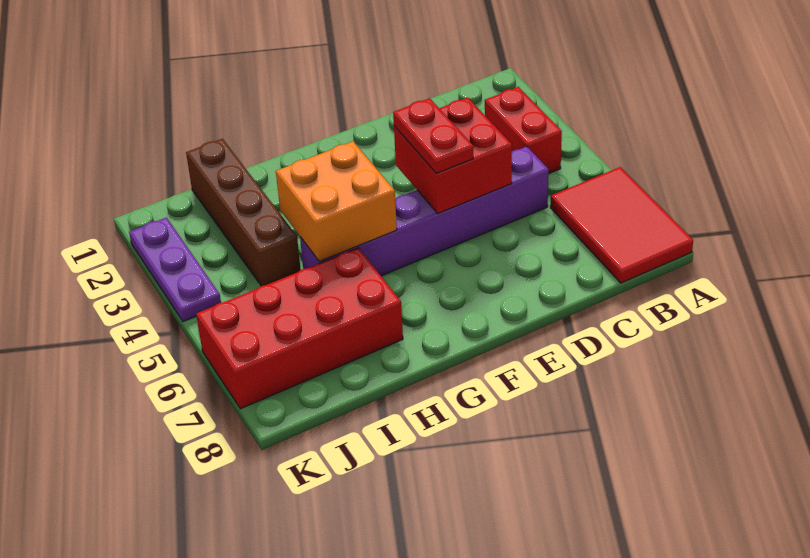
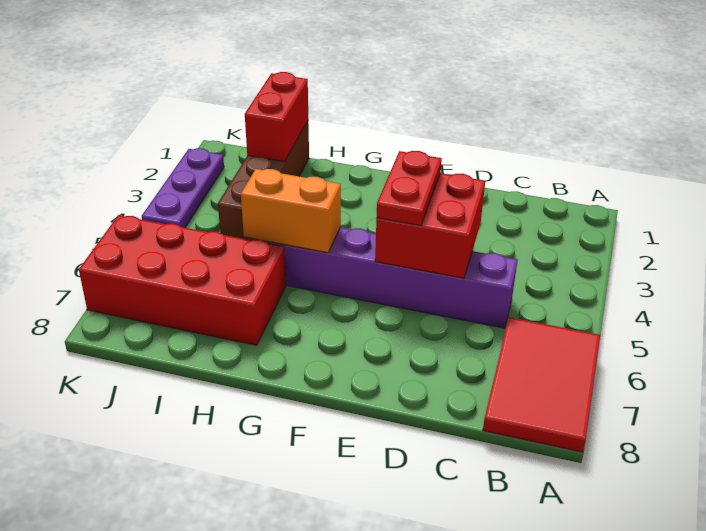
red brick B3:B4 level 1 -> red brick I1:I2 level 2
orange brick G4:H5 level 2 -> orange brick G5:H5 level 2

